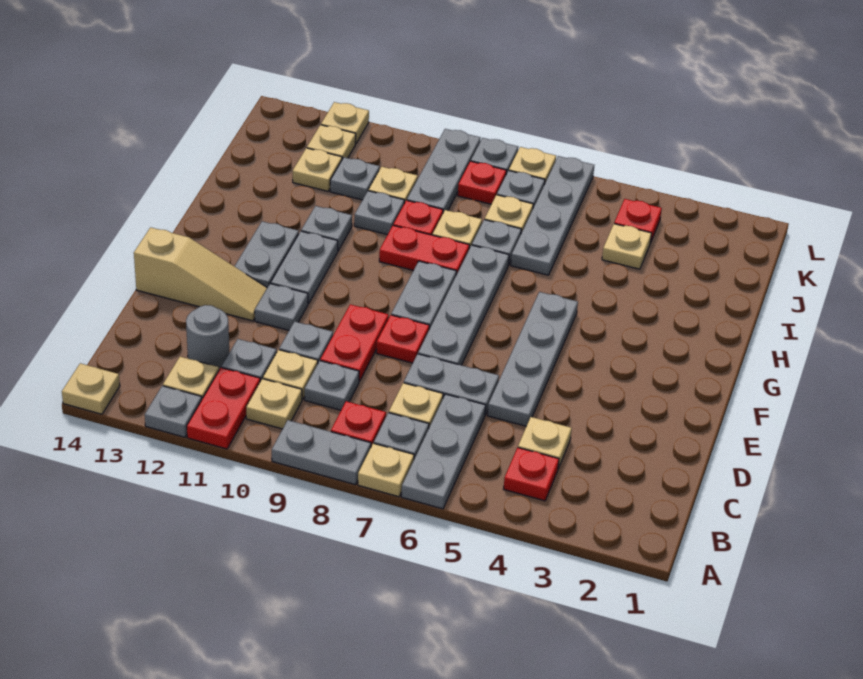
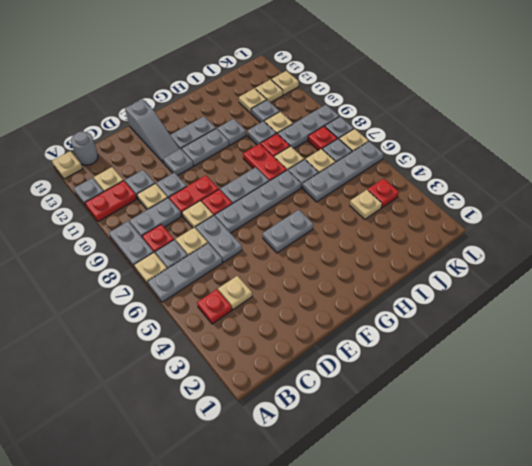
tan plate B10 level 1 -> tan plate D8 level 1
grey plate C9 level 1 -> grey plate B9:C9 level 1
grey round brick C12 level 1 -> grey round brick B14 level 1
grey plate D5:G5 level 1 -> grey plate F5:G5 level 1
tan slope E12:E14 level 1 top 14 -> grey slope E12:E14 level 1 top 14

